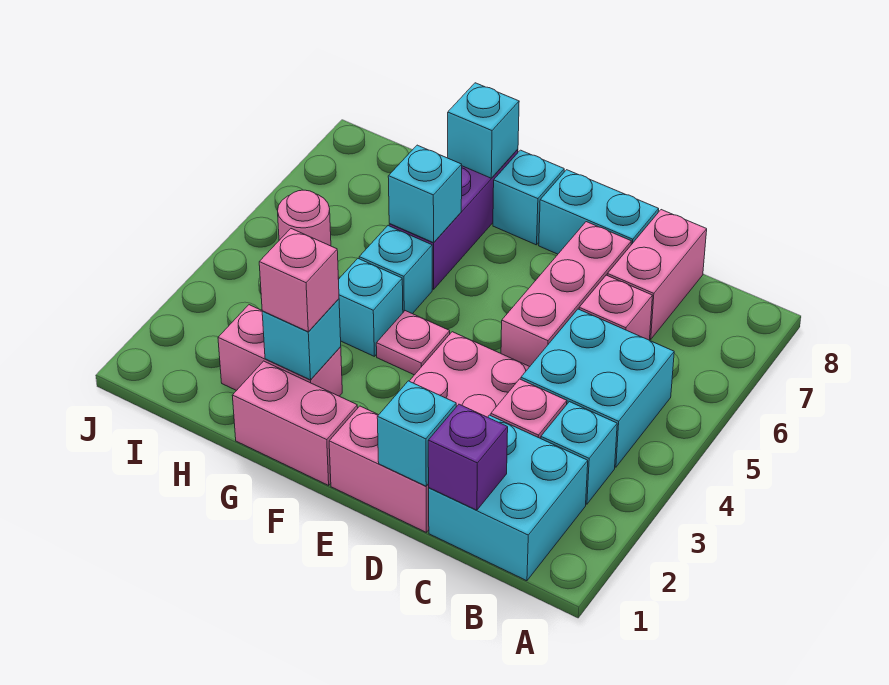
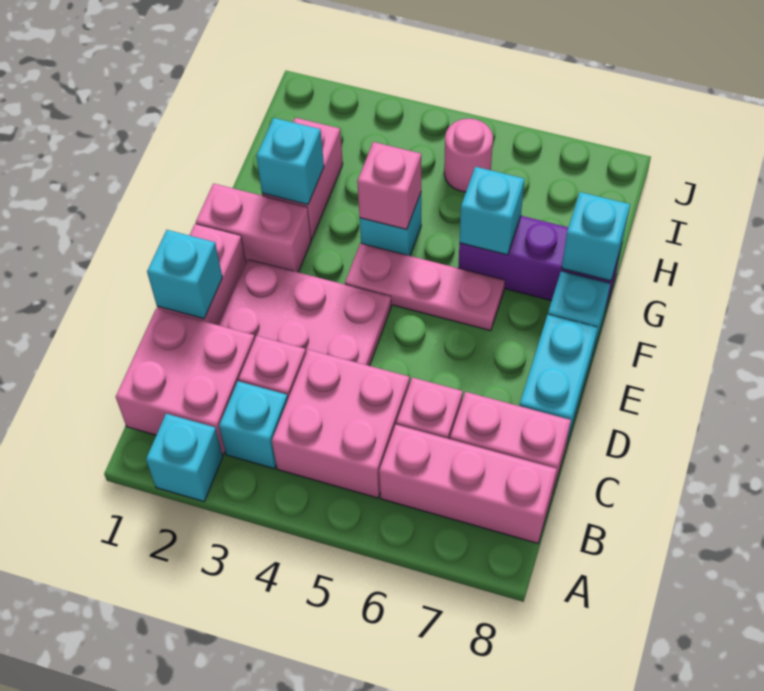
cyan brick B1:C2 level 1 -> pink brick B1:C2 level 1
cyan brick B4:C5 level 1 -> pink brick B4:C5 level 1
purple brick C1 level 2 -> none
pink brick D5:D7 level 1 -> pink brick B6:B8 level 1
pink brick F1:G1 level 1 -> pink brick F1:F2 level 1
pink plate F4 level 1 -> pink plate F4:F6 level 1
pink brick G2 level 3 -> pink brick G4 level 2
cyan brick G5 level 1 -> cyan brick A2 level 1

